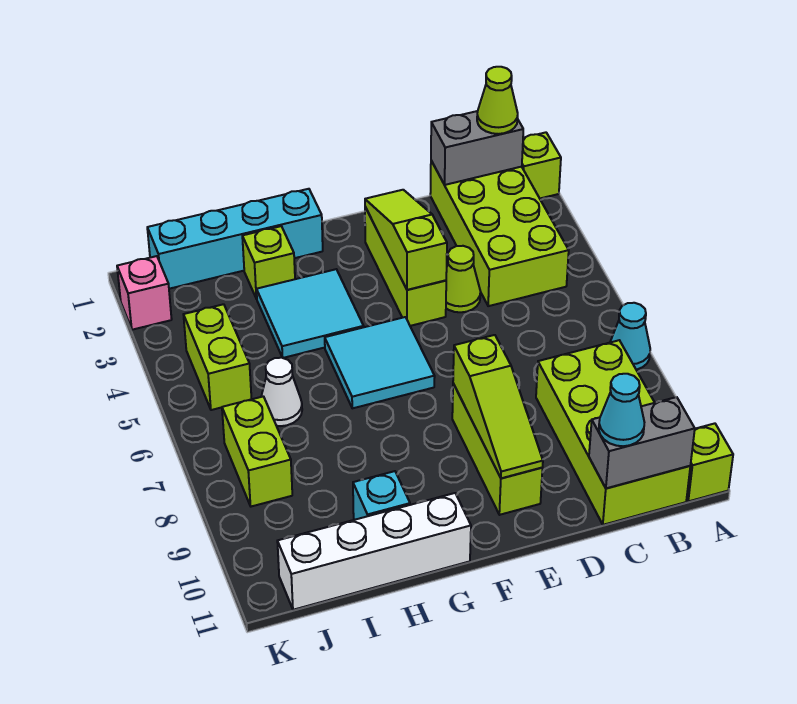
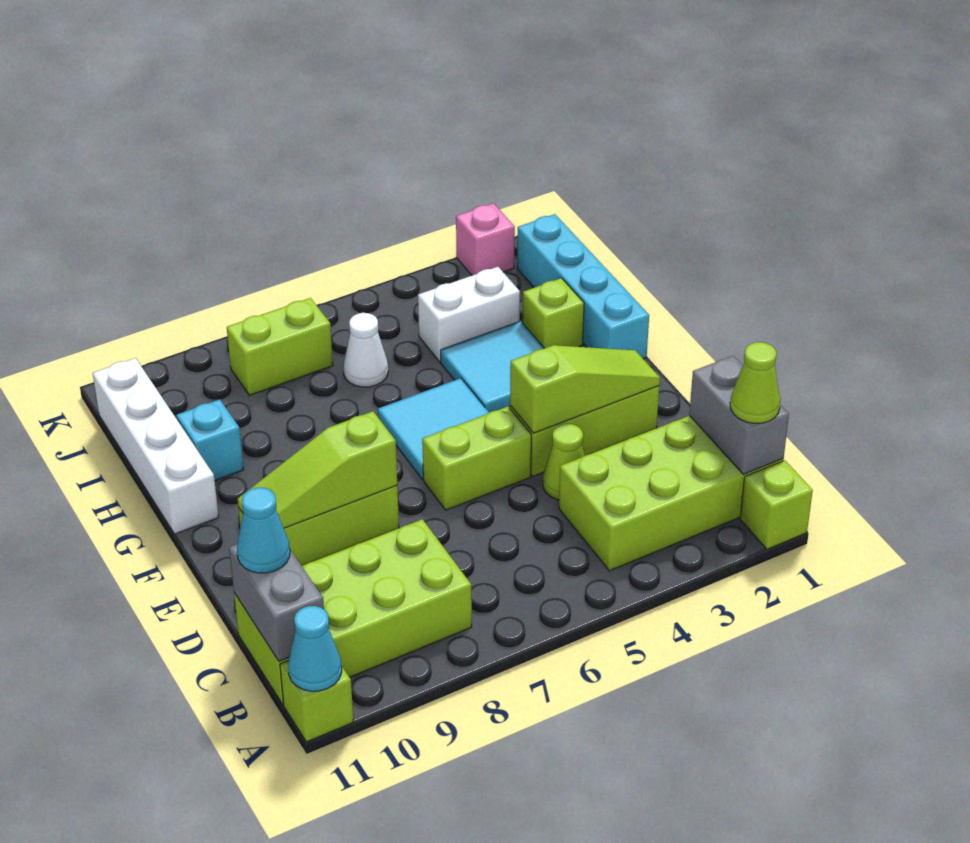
cyan cone A7 level 1 -> cyan cone A11 level 2
none -> white brick I3:I4 level 1
lime brick J4:J5 level 1 -> lime brick E5:E6 level 1

